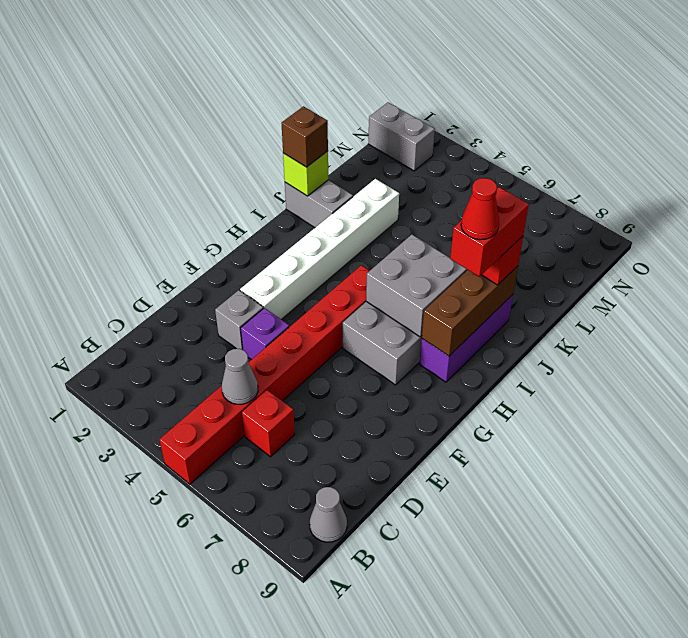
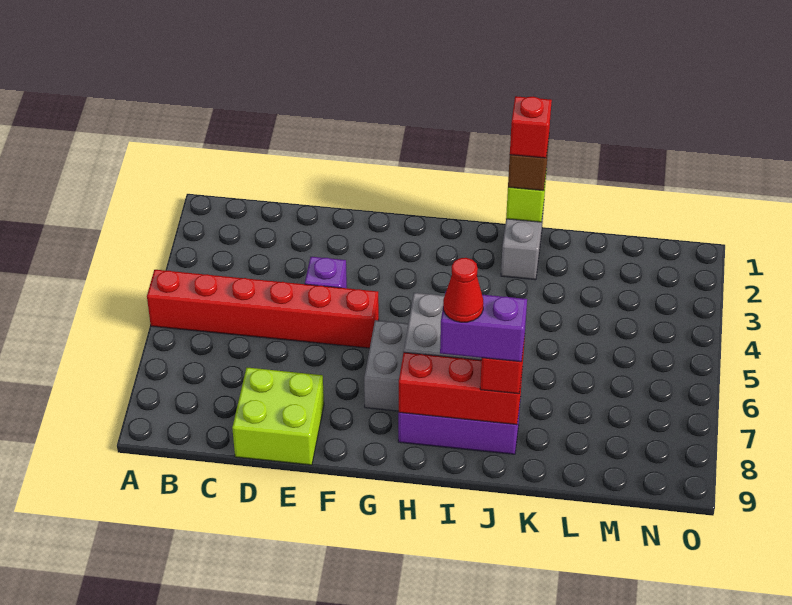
red brick A5:H5 level 1 -> red brick A5:F5 level 1
grey cone B9 level 1 -> none
grey cone C5 level 2 -> none
red brick C6 level 1 -> red brick J1 level 4
none -> lime brick D8:E9 level 1
grey brick E3 level 1 -> none
white brick F3:K3 level 1 -> none
brown brick H8:J8 level 2 -> red brick H8:J8 level 2
red brick I8:J8 level 4 -> purple brick I8:J8 level 4
grey brick N1:N2 level 1 -> none

